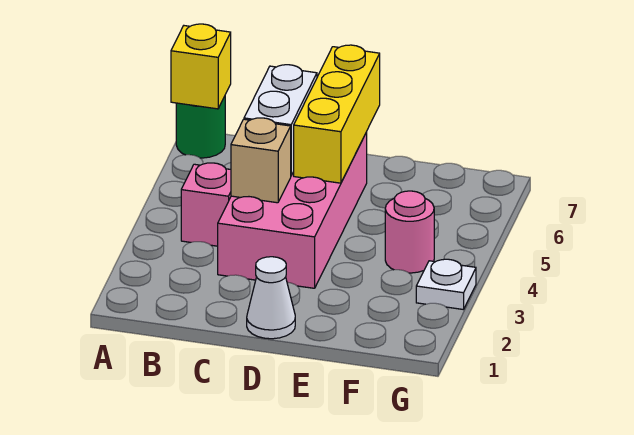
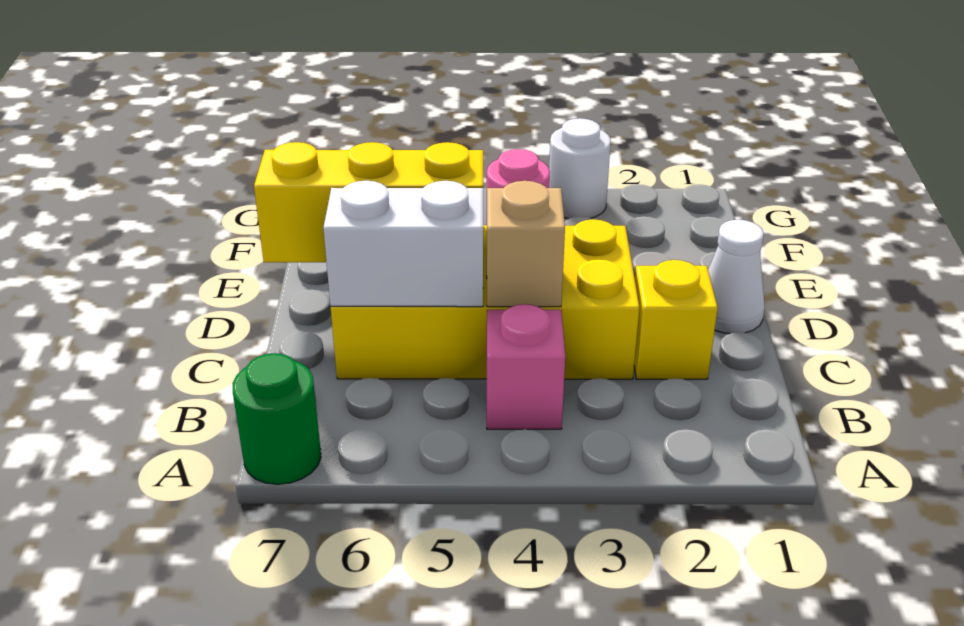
yellow brick A7 level 2 -> yellow brick C2 level 1
pink brick C3:D6 level 1 -> yellow brick C3:D6 level 1
white plate G3 level 1 -> white round brick G3 level 1

